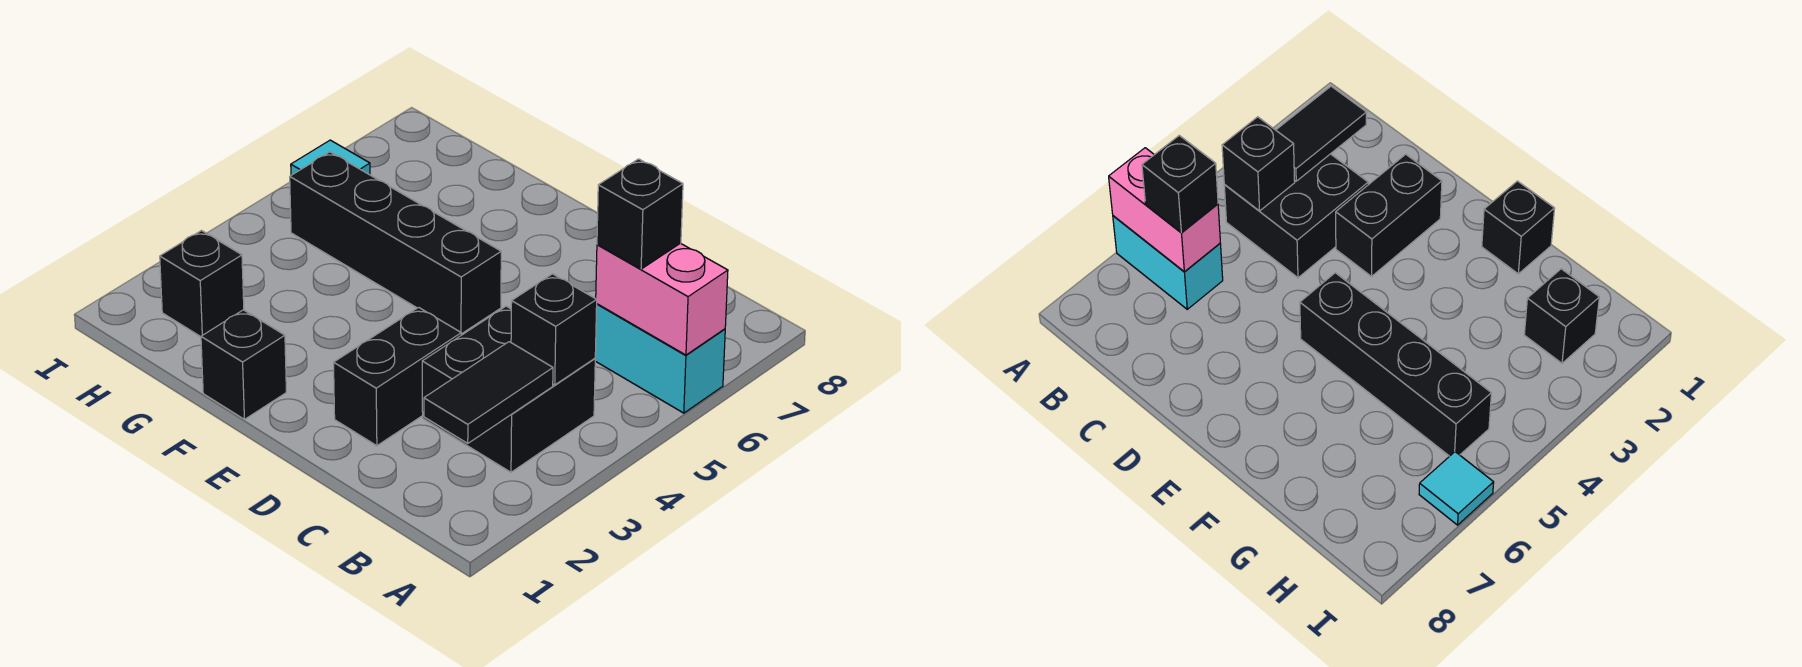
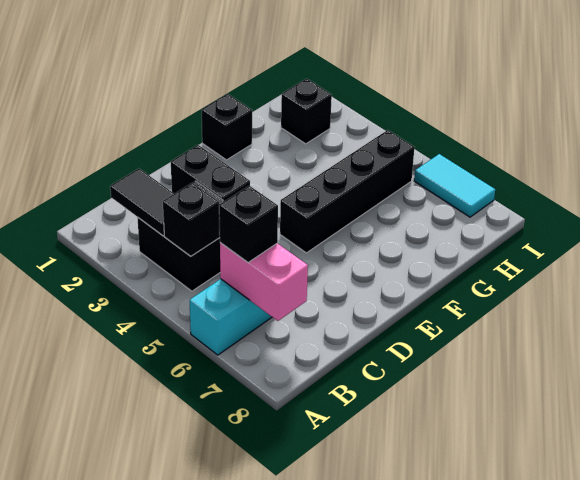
pink brick A6:B6 level 2 -> pink brick B6:B7 level 2
cyan tile I6 level 1 -> cyan tile I6:I7 level 1

